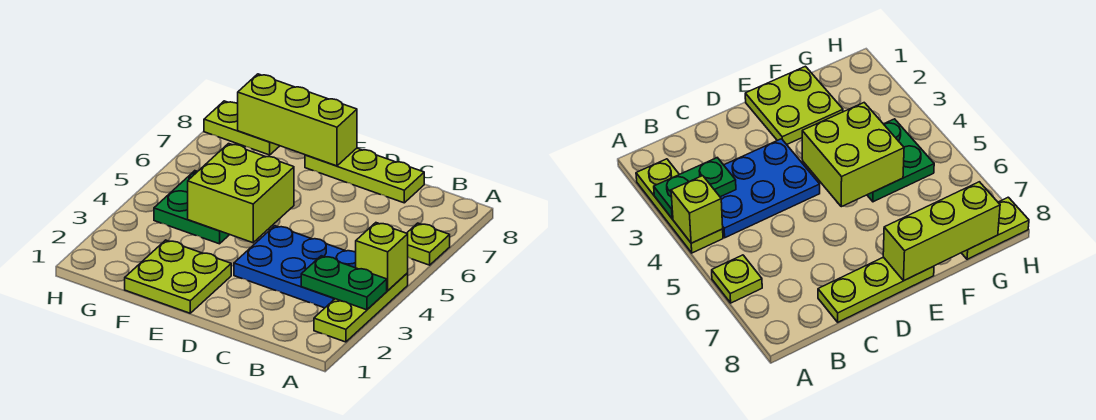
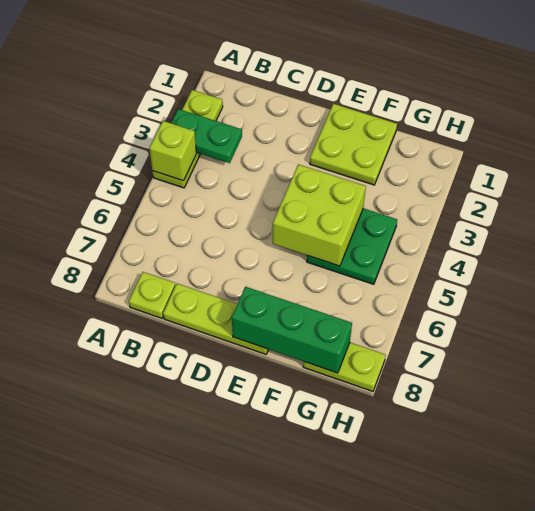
lime plate A6 level 1 -> lime plate B8 level 1
blue plate B3:D4 level 1 -> none
lime brick E8:G8 level 2 -> green brick E8:G8 level 2

